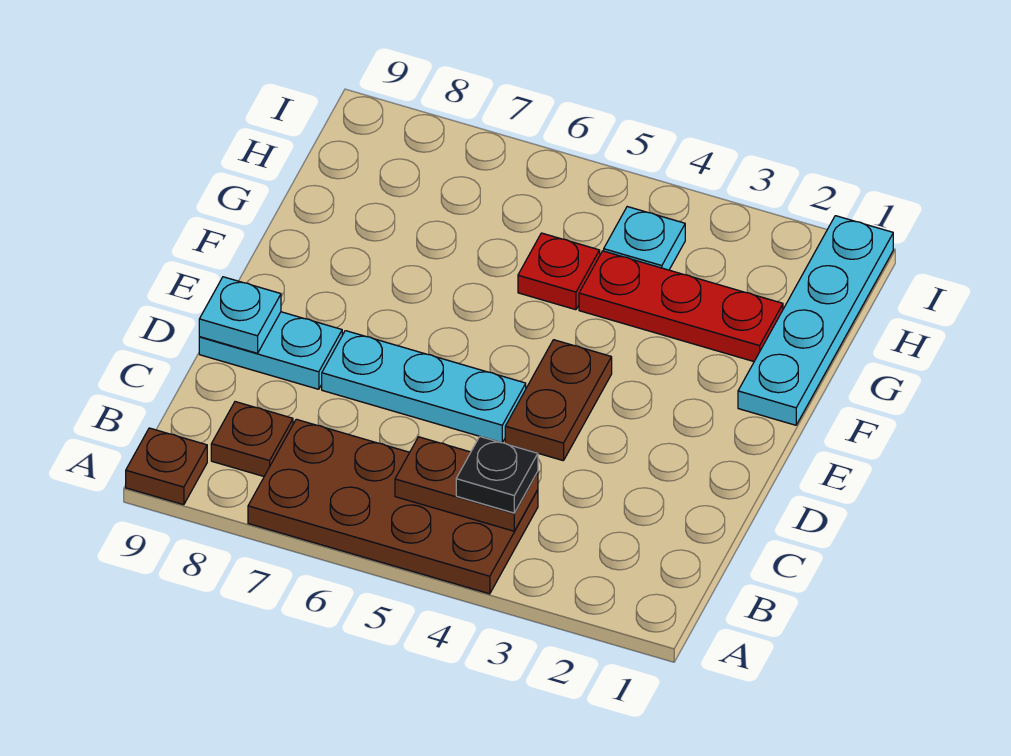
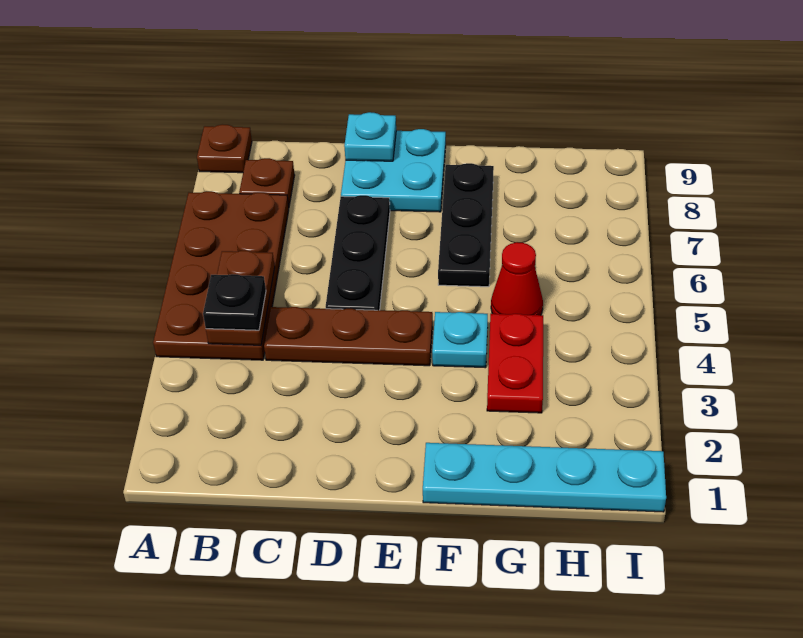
brown plate D4:E4 level 1 -> brown plate C4:E4 level 1
cyan plate D5:D7 level 1 -> black plate D5:D7 level 1
cyan plate D8:D9 level 1 -> cyan plate D8:E9 level 1
none -> black plate F6:F8 level 1
red plate G2:G4 level 1 -> red plate G3:G4 level 1
red plate G5 level 1 -> red cone G5 level 1
cyan plate H4 level 1 -> cyan plate F4 level 1

